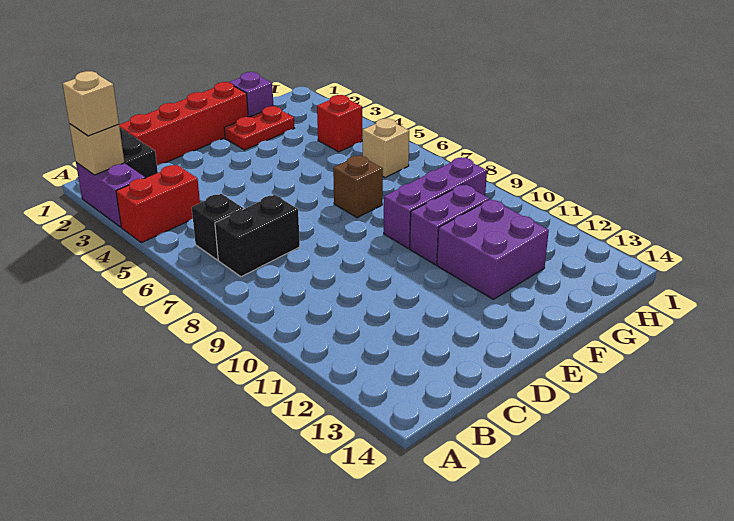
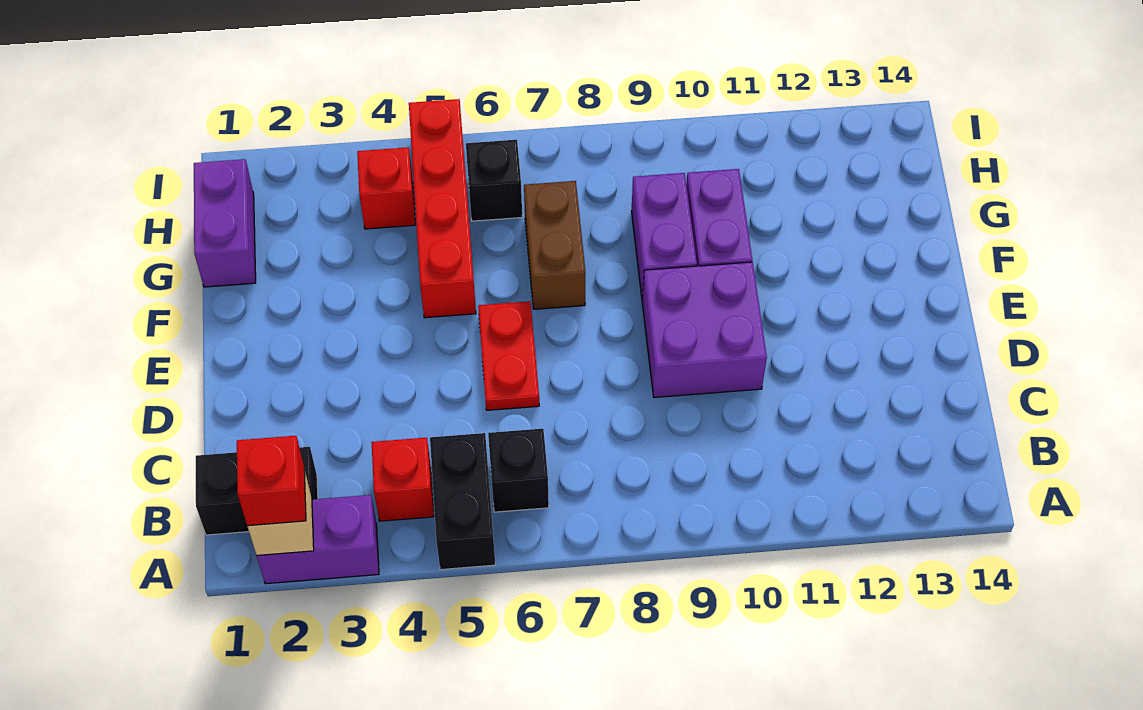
tan brick A2 level 3 -> red brick A2 level 3
red brick A4:B4 level 1 -> red brick B4 level 1
black brick B7:C7 level 1 -> black brick A5:B5 level 1
red brick C1:F1 level 1 -> red brick F5:I5 level 1
red plate F2:G2 level 1 -> red plate D6:E6 level 1
brown brick F7 level 1 -> brown brick F7:G7 level 1
purple brick F9:H9 level 1 -> purple brick F9:G9 level 1
purple brick F11:G12 level 1 -> purple brick D9:E10 level 1
purple brick G1 level 1 -> purple brick G1:H1 level 1
tan brick H6 level 1 -> black brick H6 level 1

